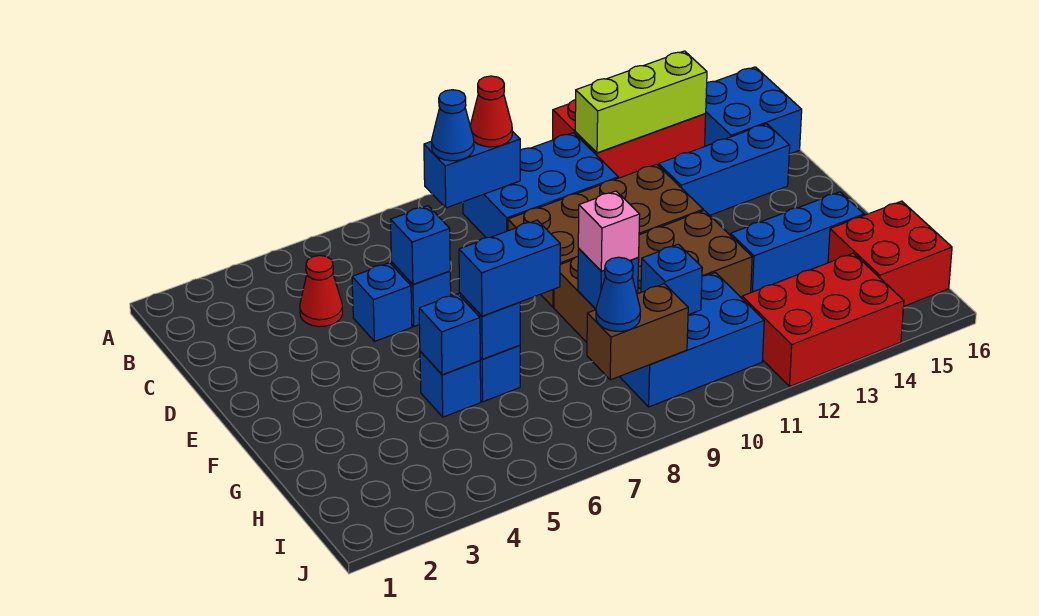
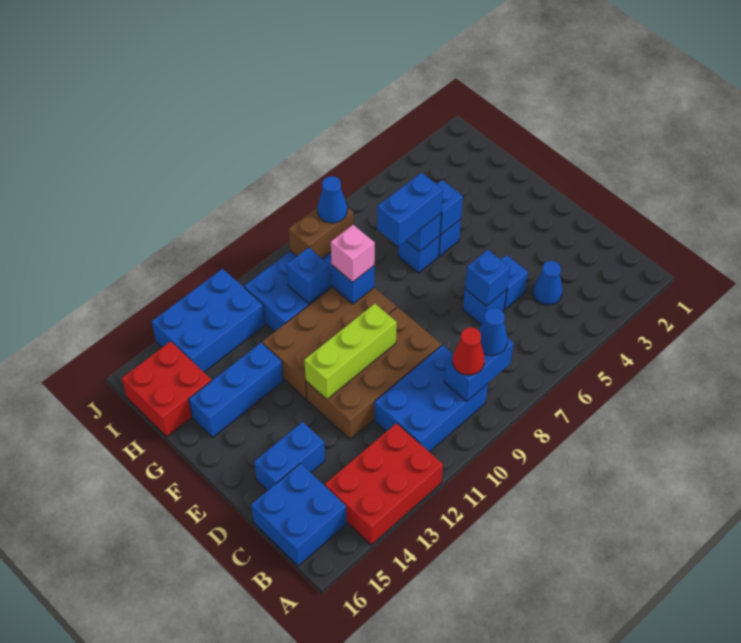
lime brick B12:B14 level 2 -> lime brick E10:E12 level 2
red cone C4 level 1 -> blue cone C4 level 1
blue brick D13:D15 level 1 -> blue brick D14:D15 level 1
red brick I12:J14 level 1 -> blue brick I12:J14 level 1

